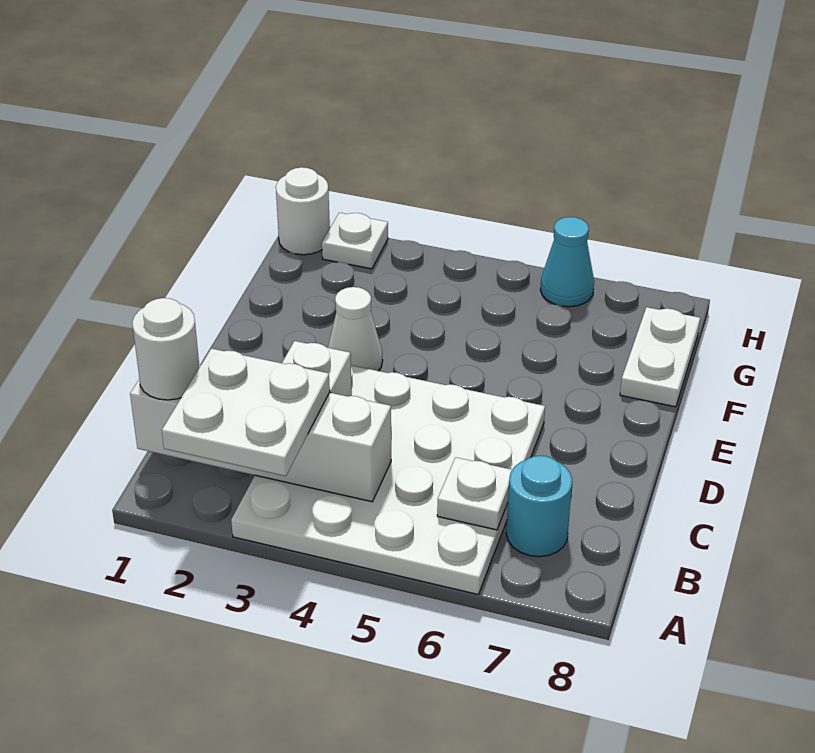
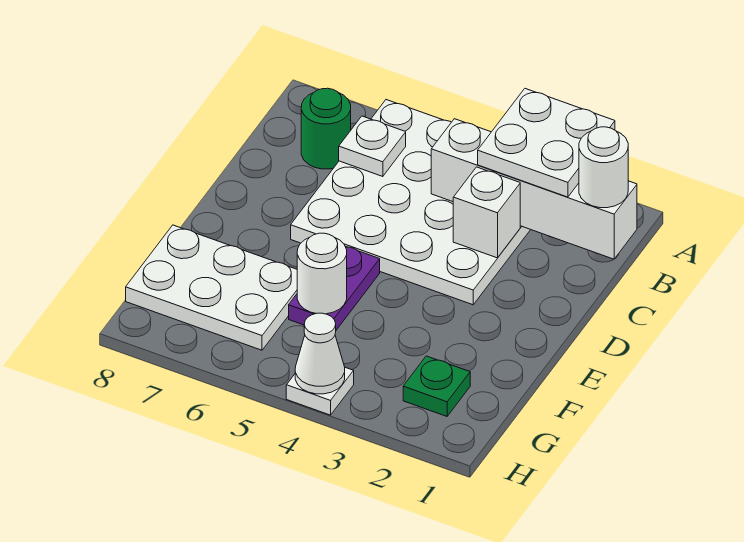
cyan round brick B7 level 1 -> green round brick B7 level 1
white cone E3 level 1 -> white cone H4 level 2
none -> purple plate E5:F5 level 1
white plate F8:G8 level 1 -> white plate F6:G8 level 1
none -> green plate G2 level 1
white round brick H1 level 1 -> white round brick F5 level 2
white plate H2 level 1 -> white plate H4 level 1
cyan cone H6 level 1 -> none

